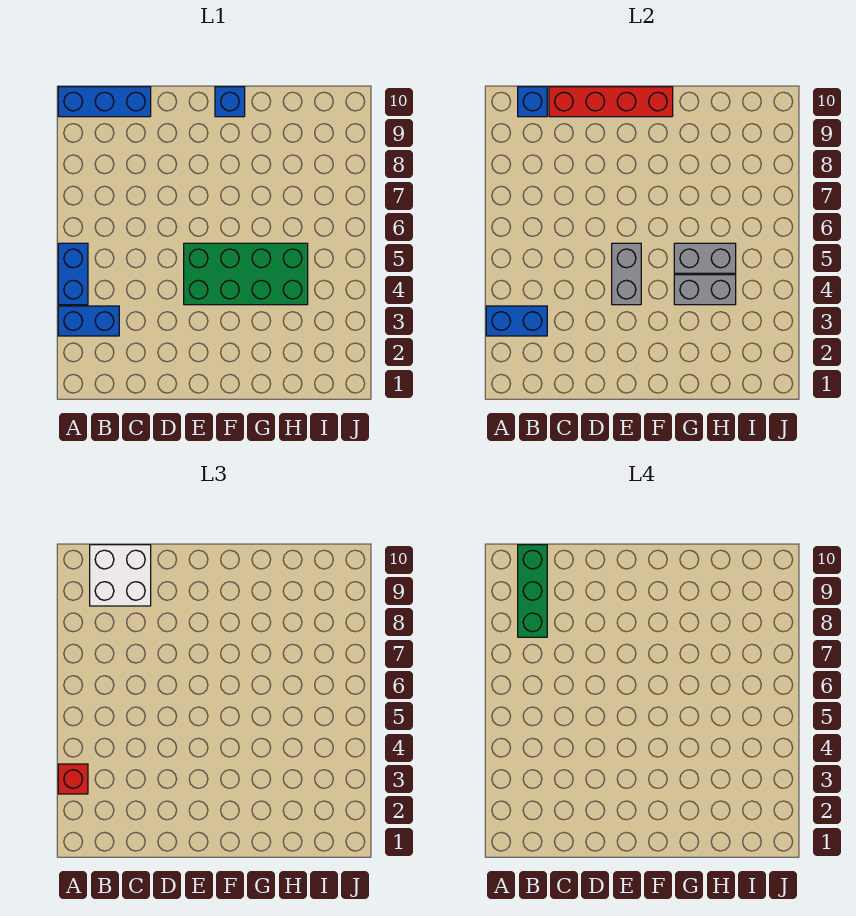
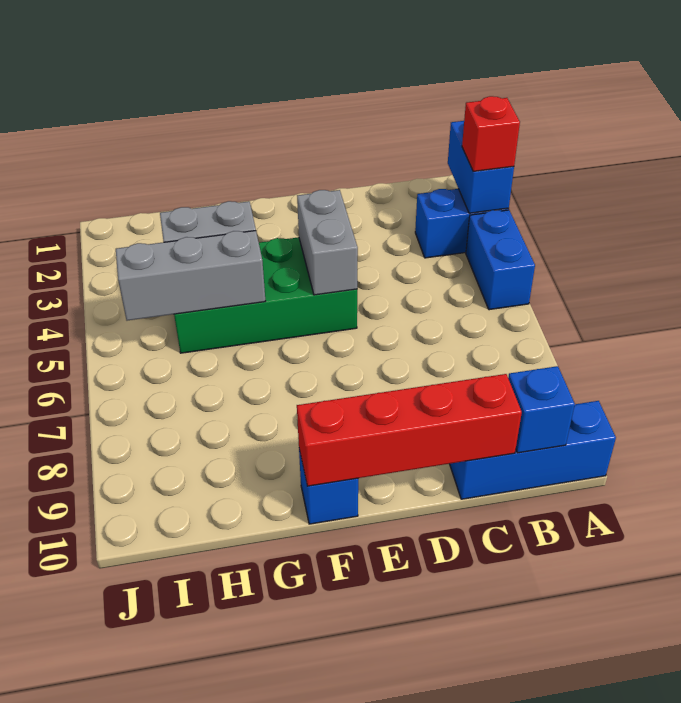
blue brick A3:B3 level 2 -> blue brick A2:A3 level 2
green brick B8:B10 level 4 -> none
white brick B9:C10 level 3 -> none
grey brick G5:H5 level 2 -> grey brick G5:I5 level 2

